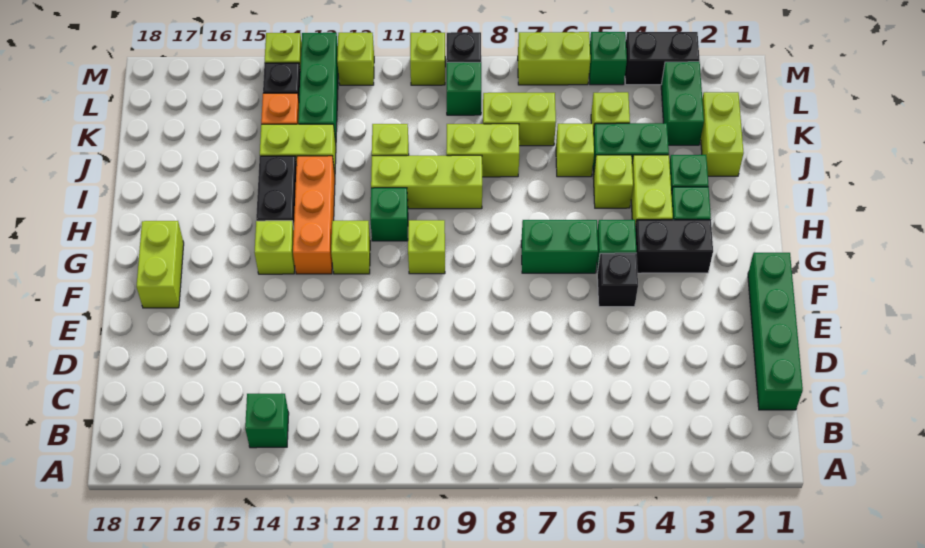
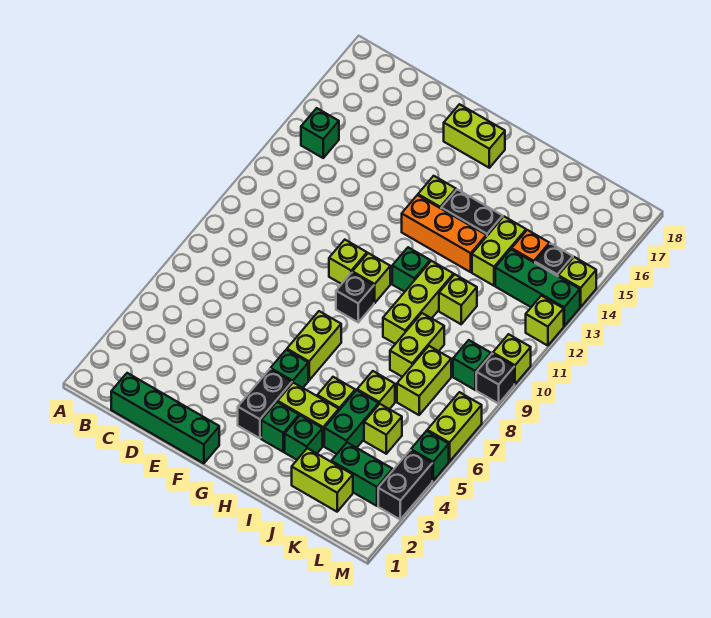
black brick F5 level 1 -> black brick G9 level 1
green brick G6:G7 level 1 -> lime brick G6:G7 level 1
lime brick G12 level 1 -> lime brick F10 level 1

